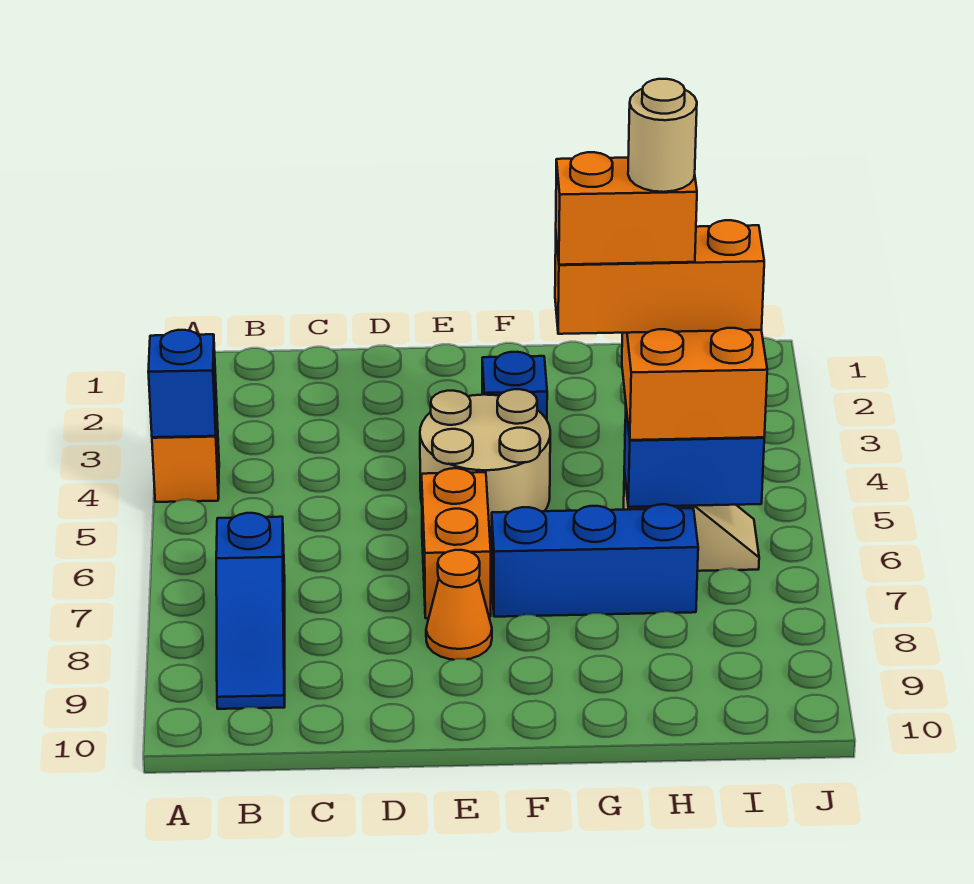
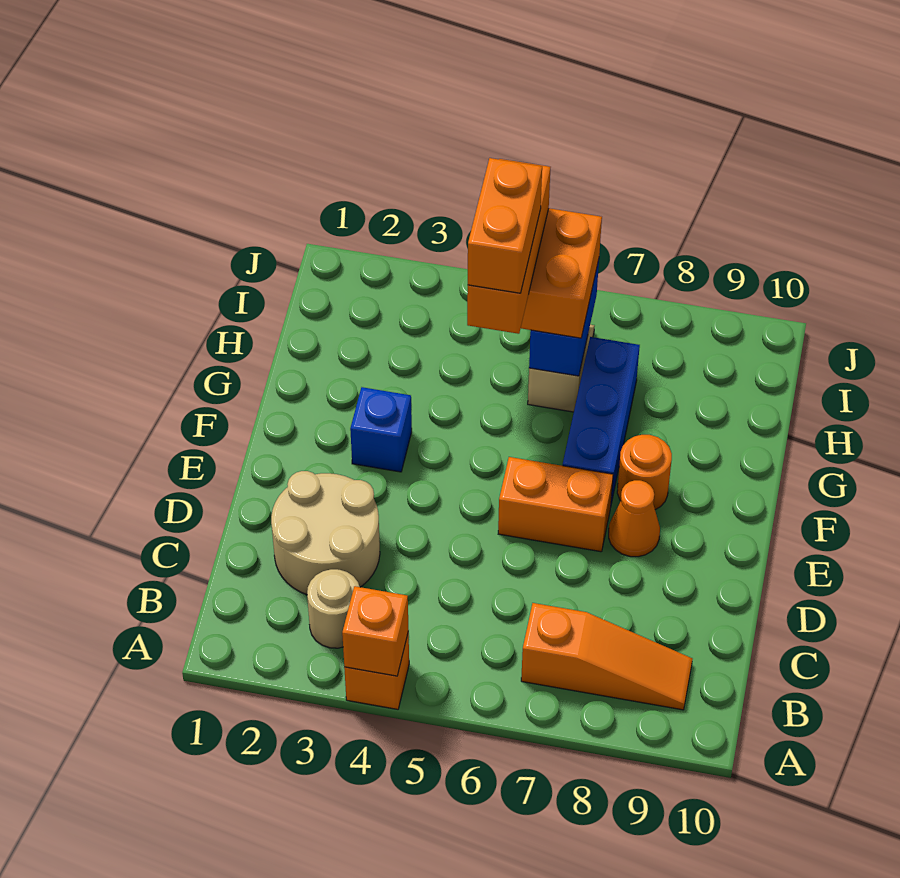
blue brick A4 level 2 -> orange brick A4 level 2
blue slope B7:B9 level 1 top 7 -> orange slope B7:B9 level 1 top 7
tan round brick E4:F5 level 1 -> tan round brick C2:D3 level 1
none -> orange round brick F8 level 1
tan round brick H5 level 6 -> tan round brick B3 level 1

